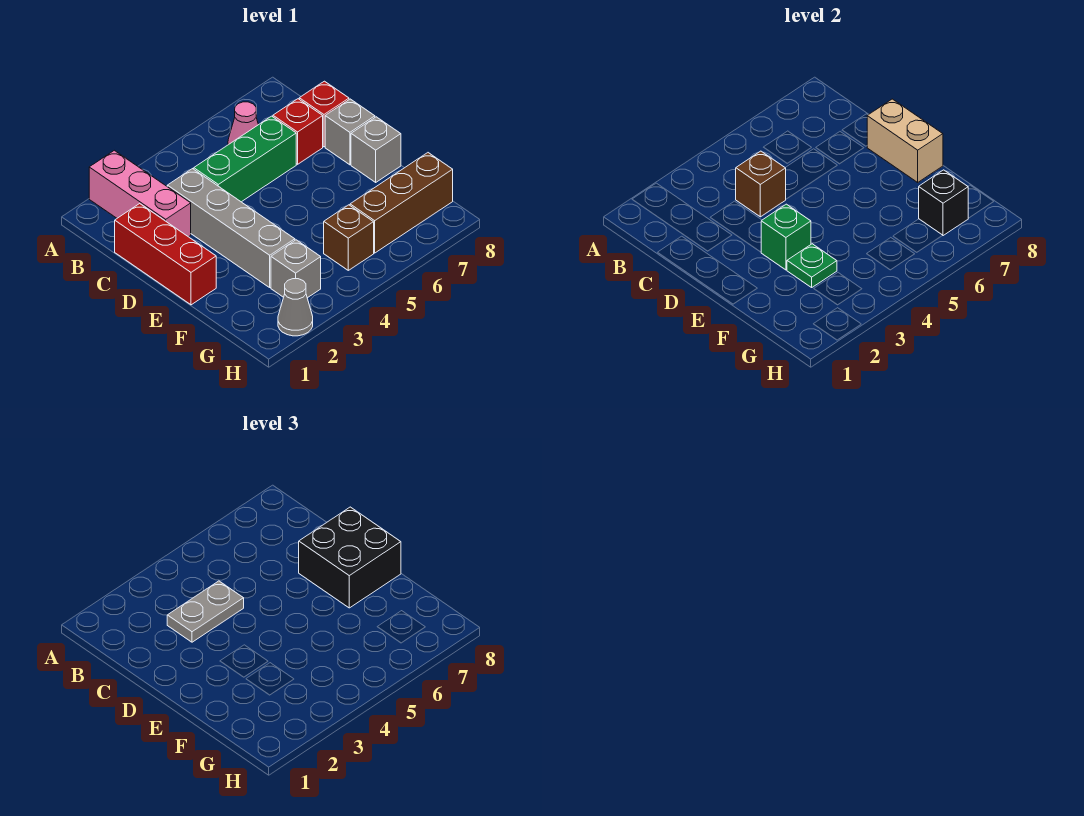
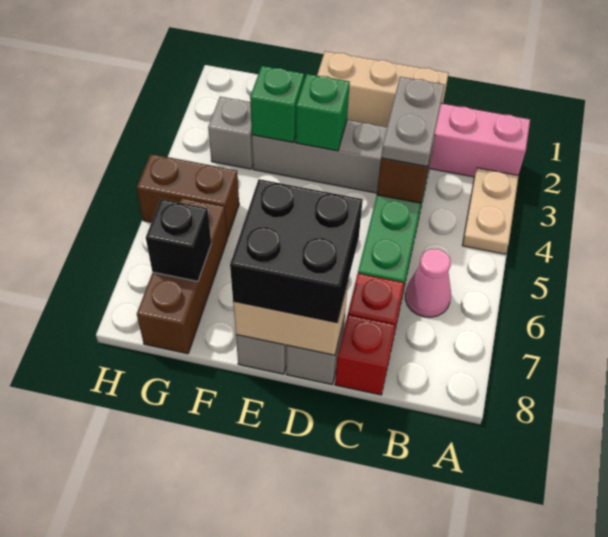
none -> tan plate A3:A4 level 1
red brick C1:E1 level 1 -> tan brick C1:E1 level 1
green plate F3 level 2 -> green brick F3 level 2
brown brick G5 level 1 -> brown brick G5:H5 level 1
grey cone H2 level 1 -> none

